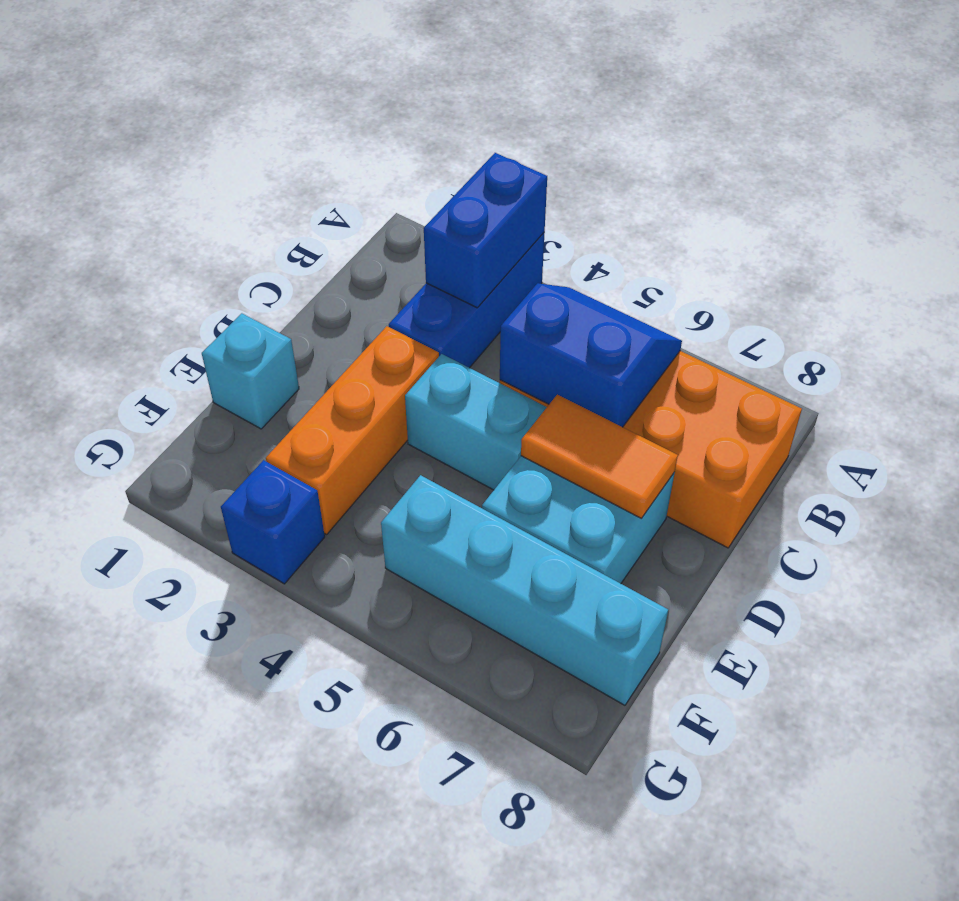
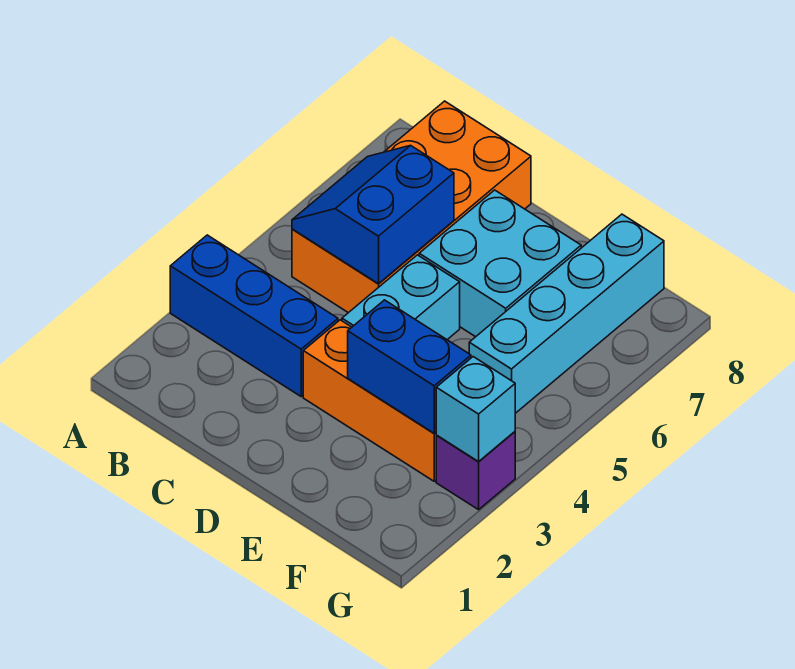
blue brick A3:B3 level 2 -> blue brick E3:F3 level 2
orange tile D6:D7 level 2 -> none
cyan brick E1 level 1 -> cyan brick G3 level 2
blue brick G3 level 1 -> purple brick G3 level 1

